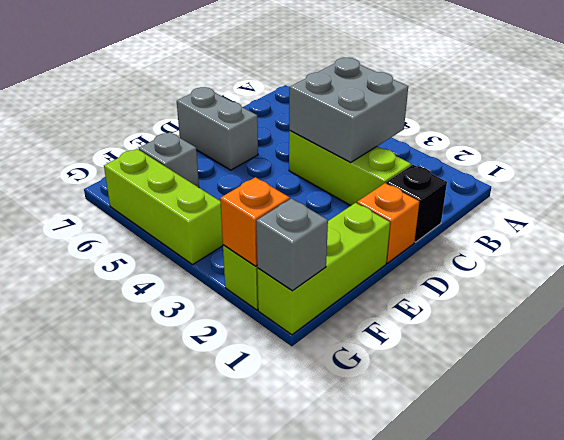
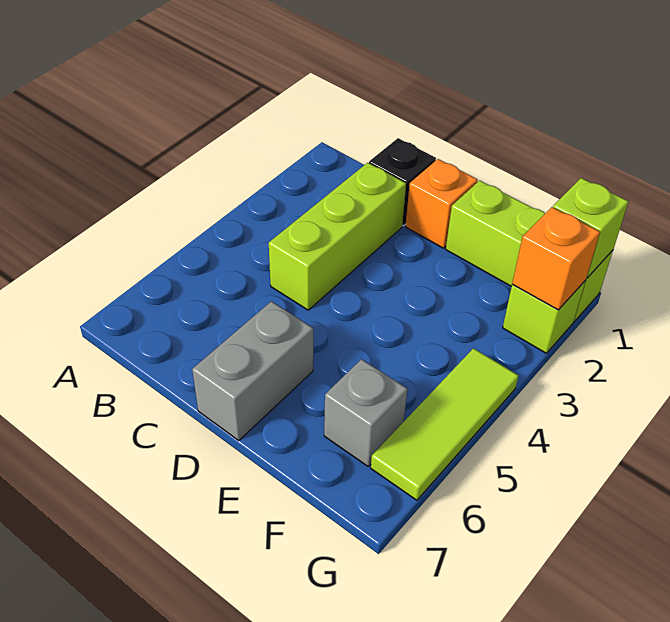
grey brick B3:C4 level 2 -> none
grey brick G1 level 2 -> lime brick G1 level 2
lime brick G4:G6 level 1 -> lime tile G4:G6 level 1

